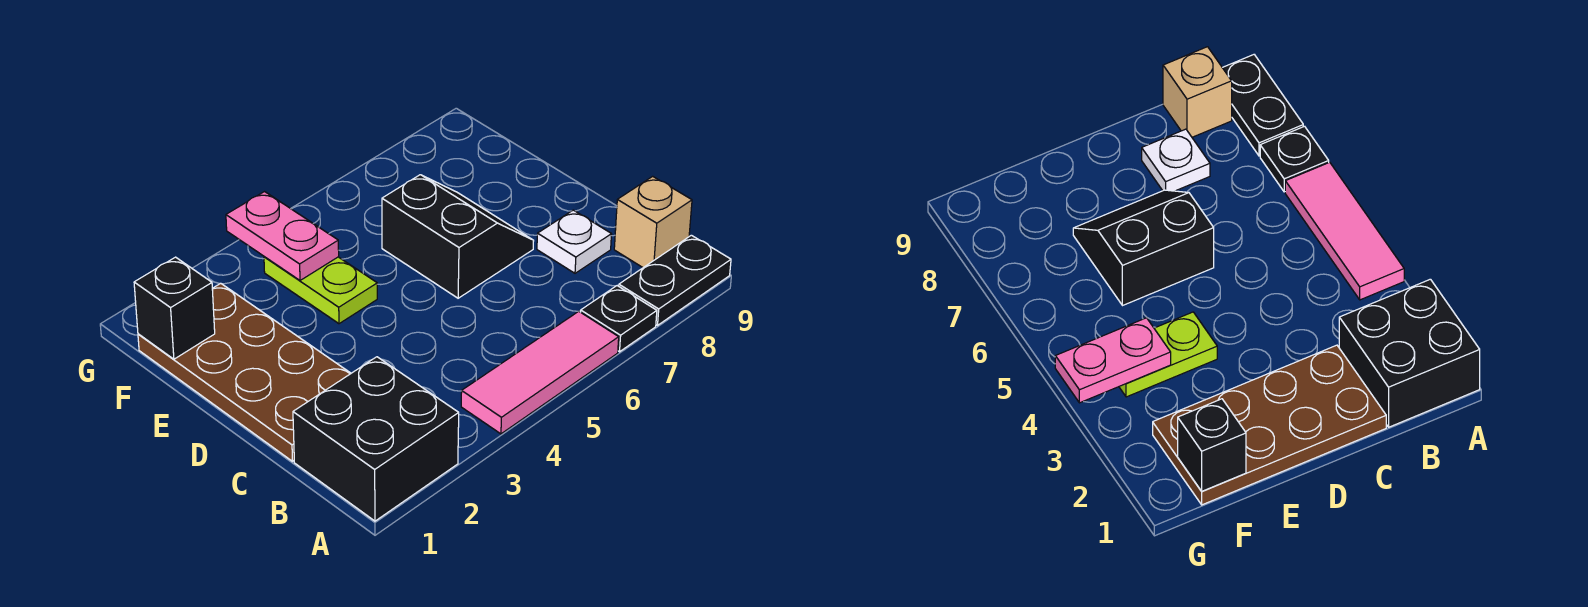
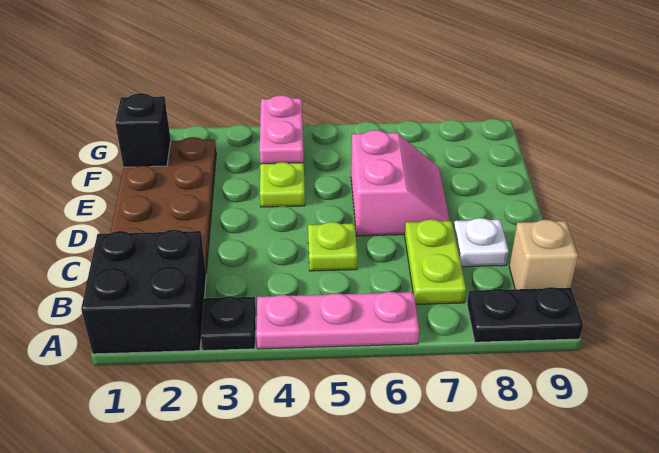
pink tile A4:A6 level 1 -> pink plate A4:A6 level 1
black plate A7 level 1 -> black plate A3 level 1
none -> lime plate B7:C7 level 1
none -> lime plate C5 level 1
black slope D6:E7 level 1 top 6 -> pink slope D6:E7 level 1 top 6

